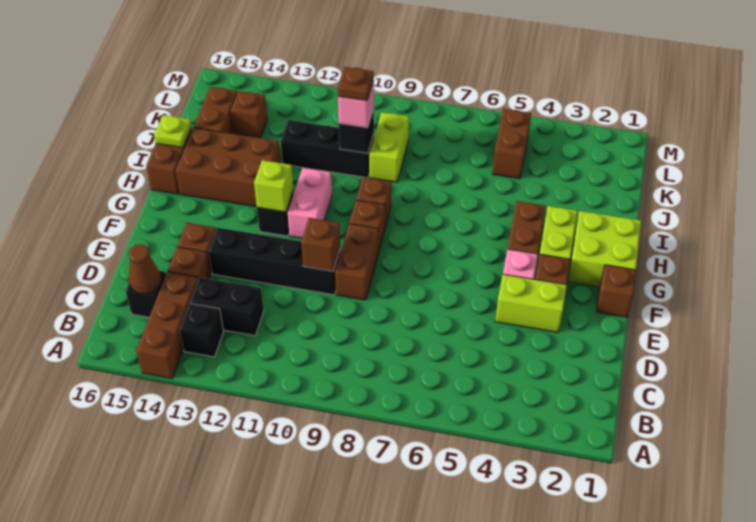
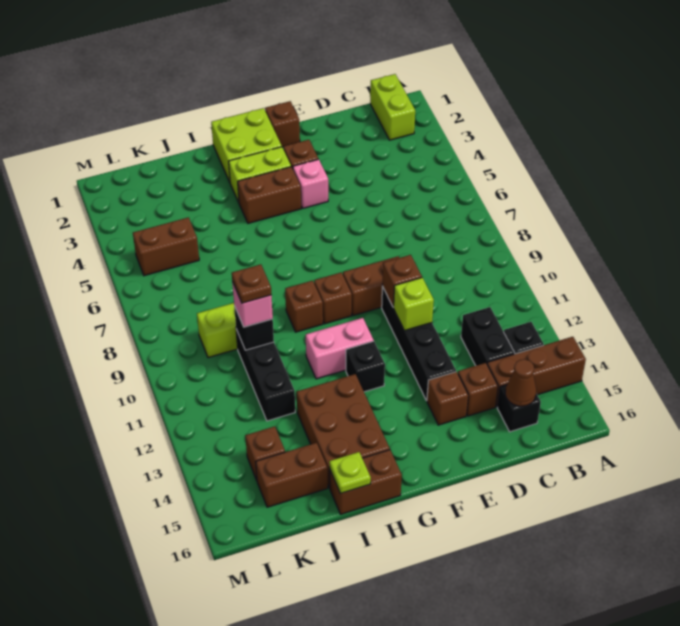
lime brick E3:E4 level 1 -> lime brick B1:B2 level 1
lime brick G12 level 2 -> lime brick E11 level 2

